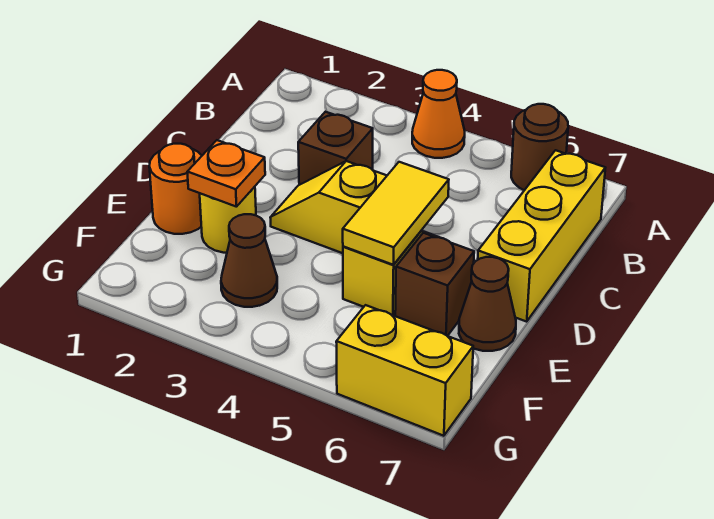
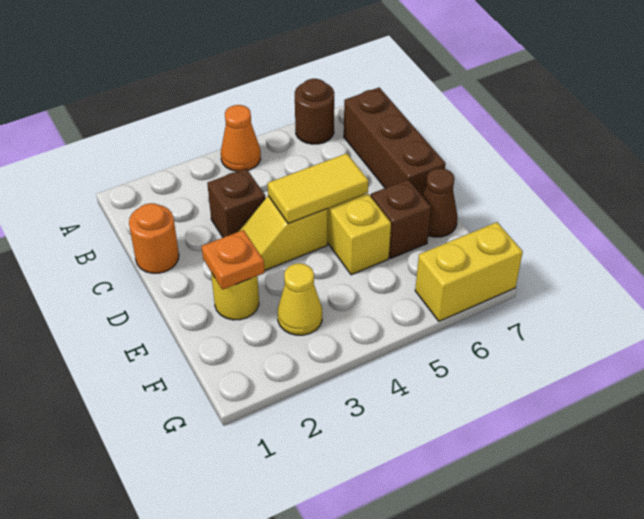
yellow brick B7:D7 level 1 -> brown brick B7:D7 level 1
yellow tile D5:E5 level 2 -> yellow tile D4:D5 level 2
orange round brick E1 level 1 -> orange round brick C1 level 1
brown cone F3 level 1 -> yellow cone F3 level 1

